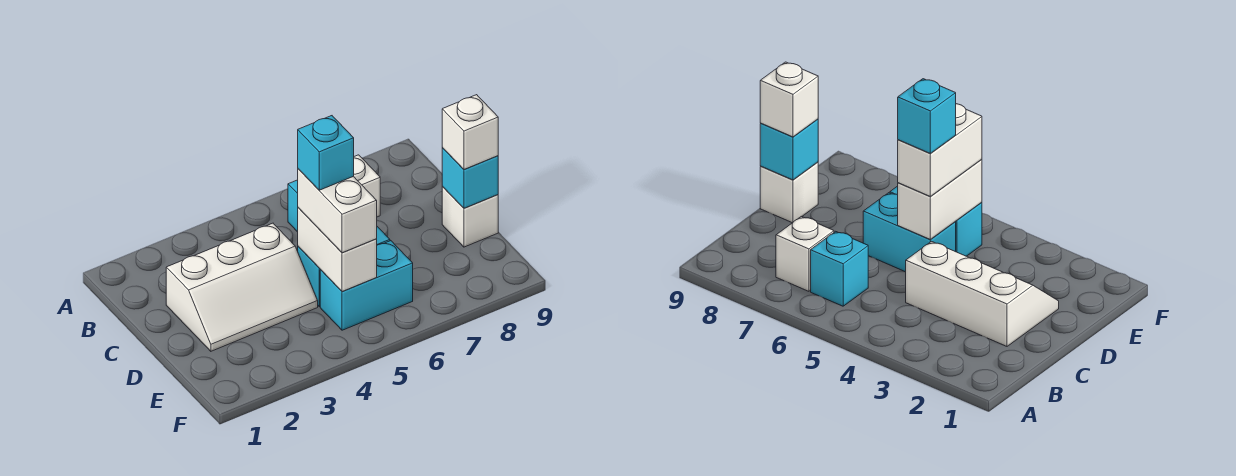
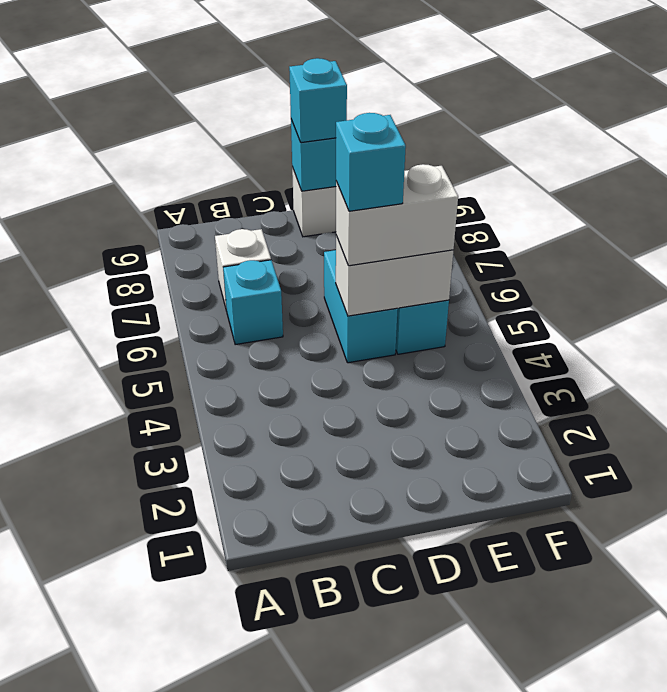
white slope C2:D4 level 1 top C -> none
white brick D9 level 3 -> cyan brick D9 level 3

